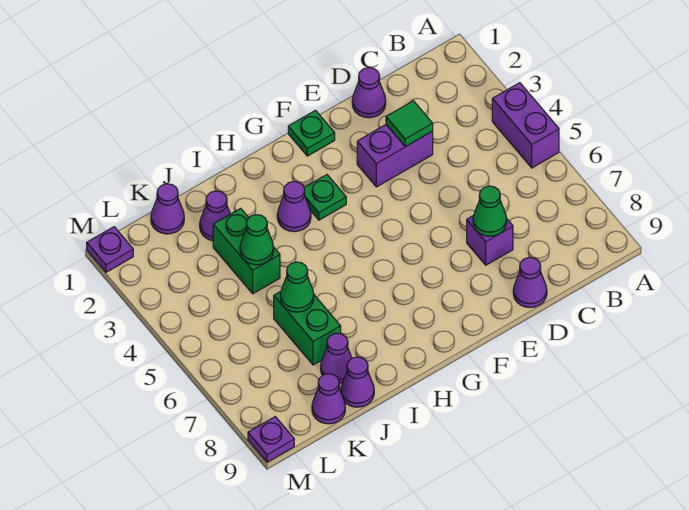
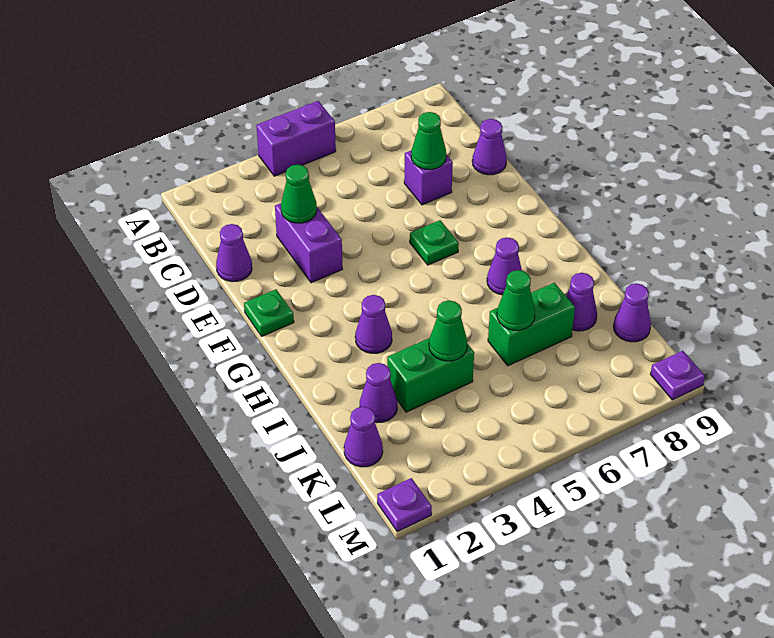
green tile D3 level 2 -> green cone D3 level 2
green plate G3 level 1 -> green plate F6 level 1
purple cone J9 level 1 -> purple cone H7 level 1

